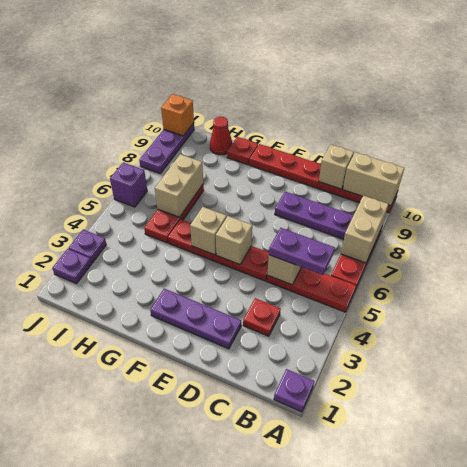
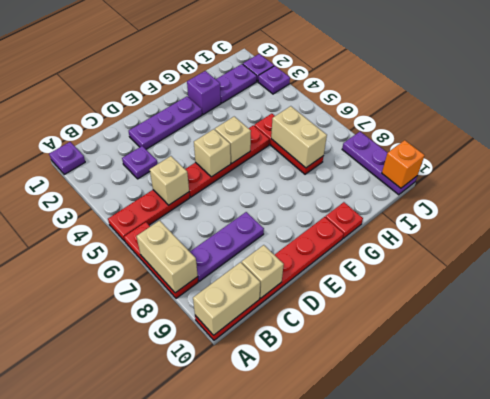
purple plate B5:C5 level 3 -> purple plate H2:I2 level 1
red plate C3 level 1 -> purple plate C3 level 1
red cone H10 level 1 -> none
purple brick J6 level 1 -> purple brick G2 level 1

